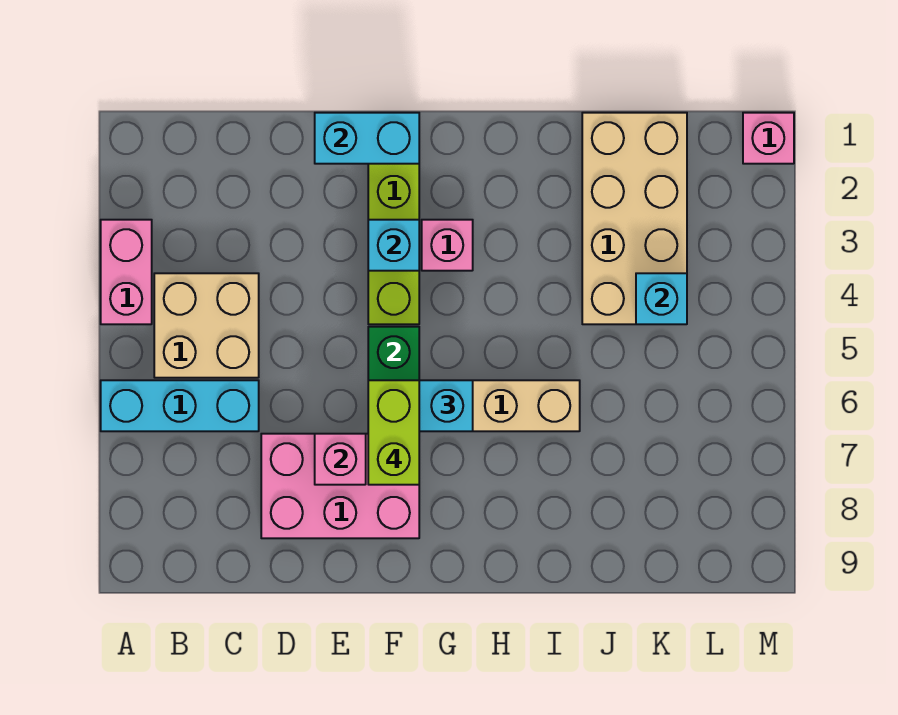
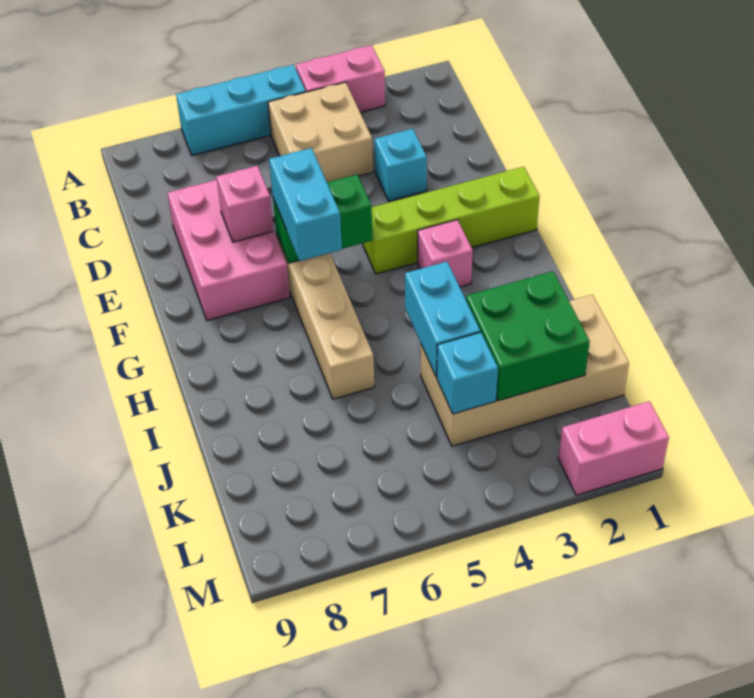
cyan brick A6:C6 level 1 -> cyan brick A5:A7 level 1
cyan brick E1:F1 level 2 -> cyan brick I4:J4 level 2
cyan brick F3 level 2 -> cyan brick D3 level 1
lime brick F6:F7 level 4 -> none
none -> green brick J2:K3 level 2
pink brick M1 level 1 -> pink brick M1:M2 level 1

